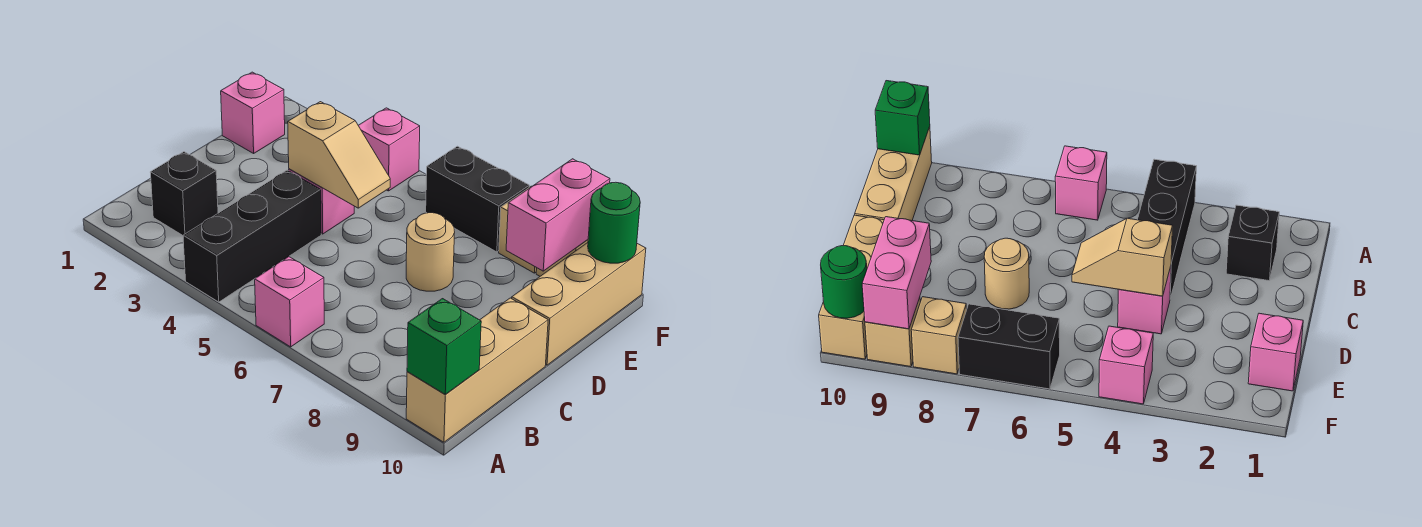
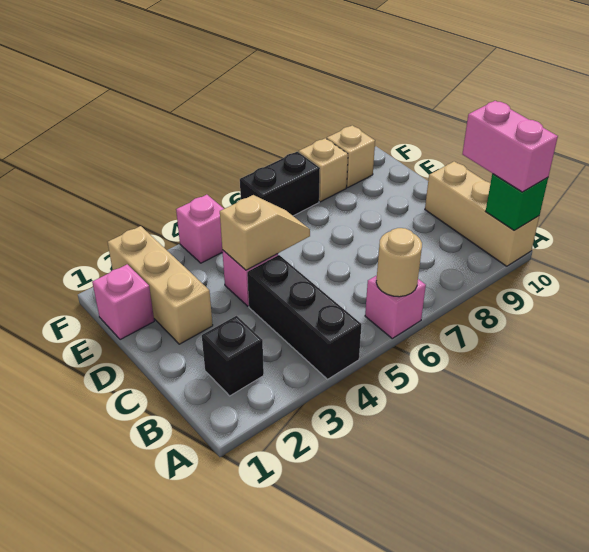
tan round brick D7 level 1 -> tan round brick A6 level 2
tan brick D10:F10 level 1 -> tan brick D2:F2 level 1
pink brick E9:F9 level 2 -> pink brick A10:B10 level 3
green round brick F10 level 2 -> none

